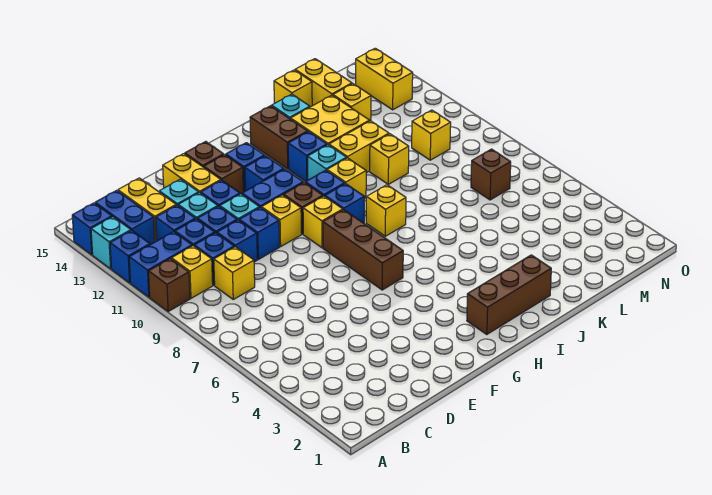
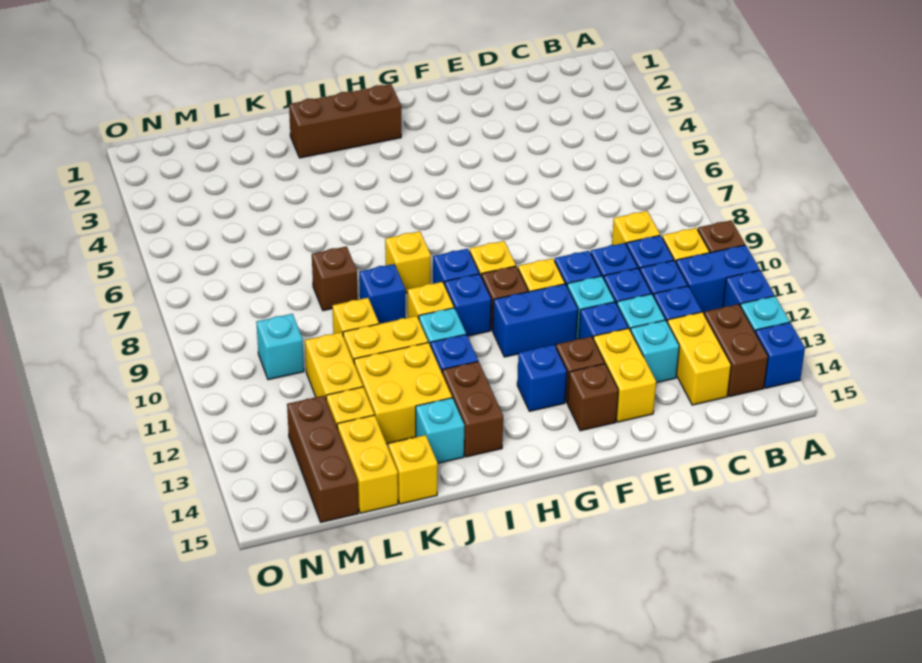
blue brick B13:B14 level 1 -> brown brick B13:B14 level 1
brown brick G6:G8 level 1 -> brown brick M13:M15 level 1
blue brick G12 level 1 -> blue brick J9 level 1
brown brick M7 level 1 -> brown brick K8 level 1
yellow brick M10 level 1 -> cyan brick M10 level 1
yellow brick N13:N14 level 1 -> yellow brick L11:L12 level 1

